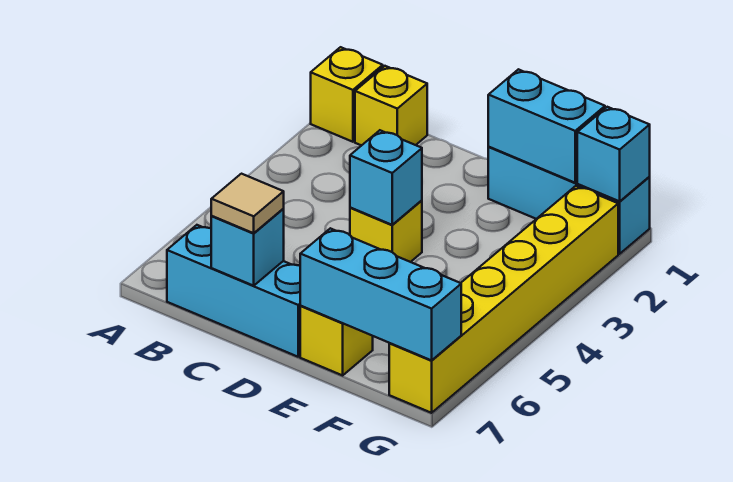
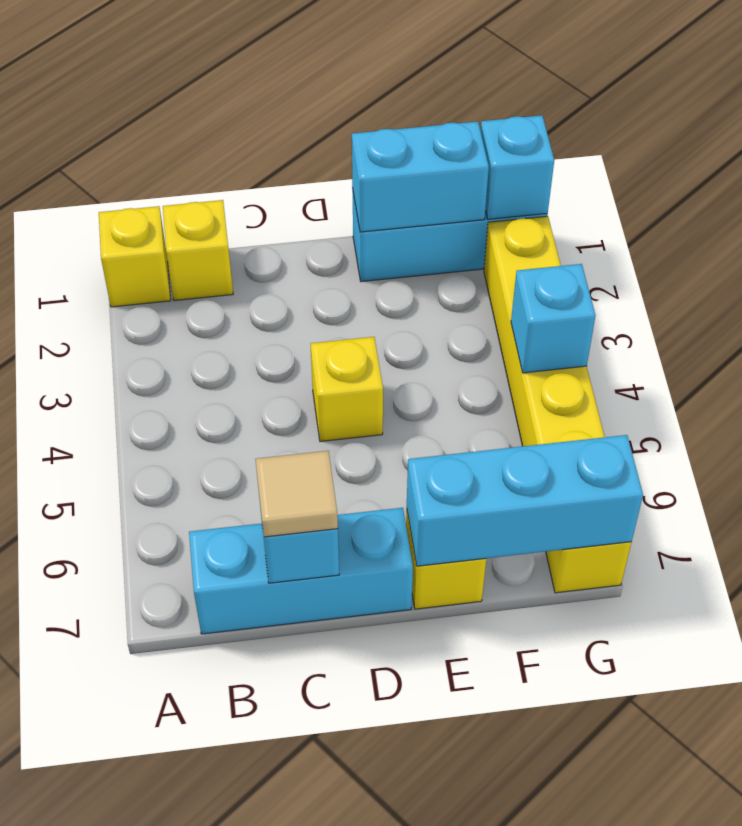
cyan brick D4 level 2 -> cyan brick G4 level 2

